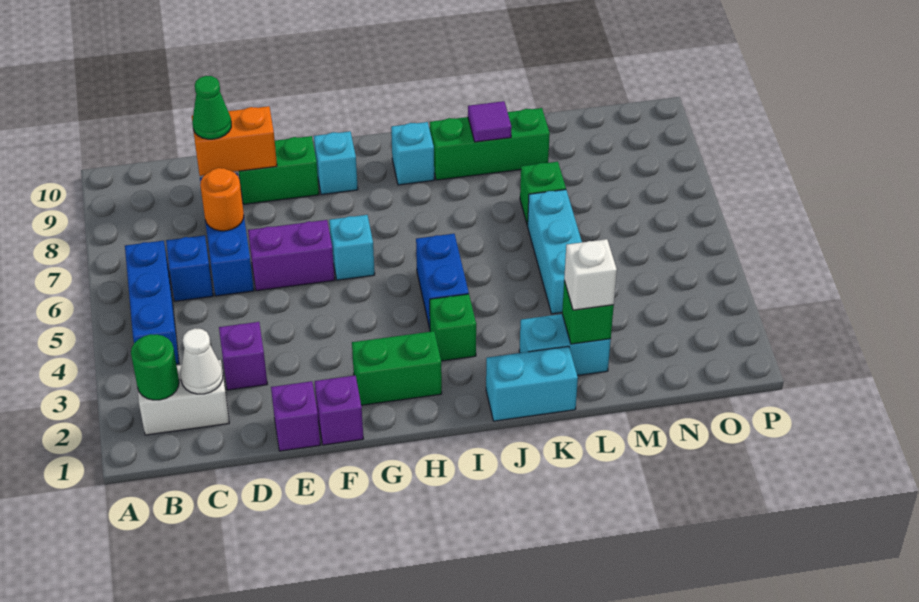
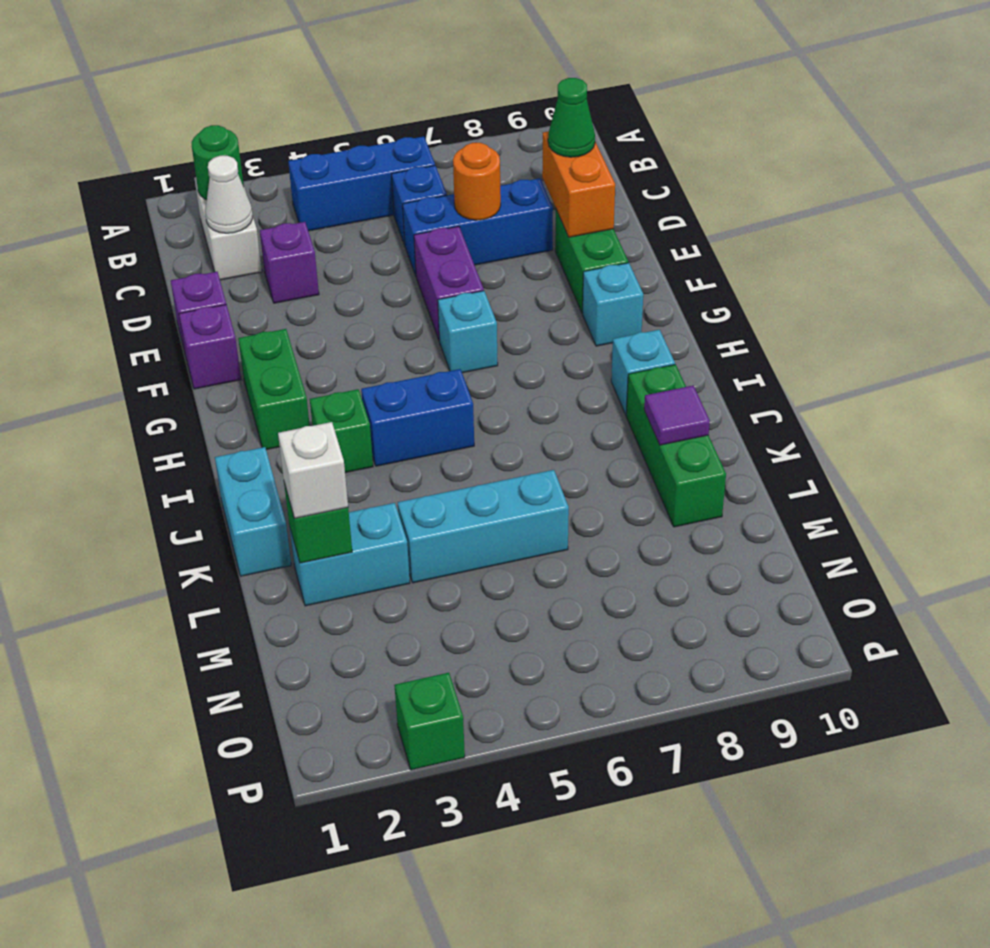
cyan brick K2:L2 level 1 -> cyan brick L2:L3 level 1
green brick L7 level 1 -> green brick P3 level 1

